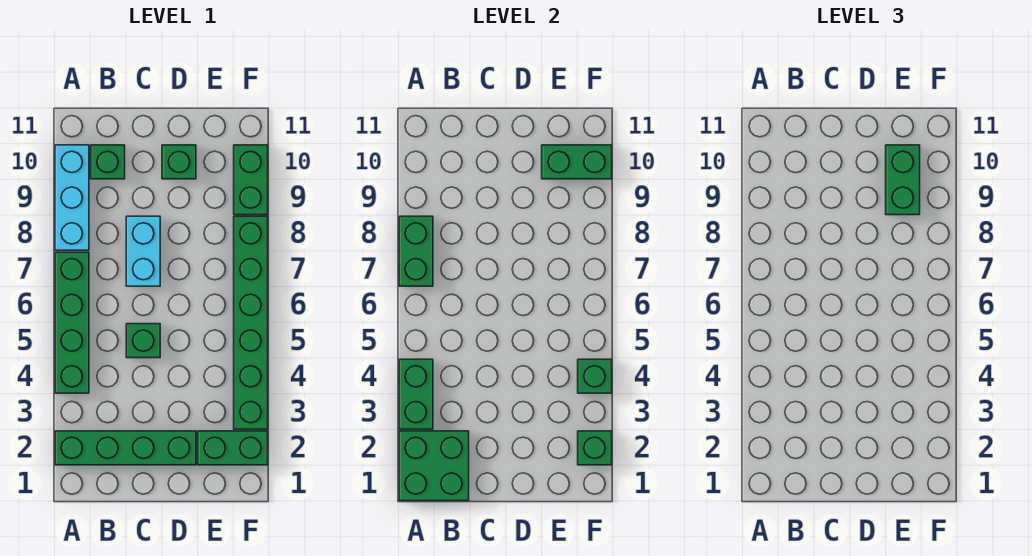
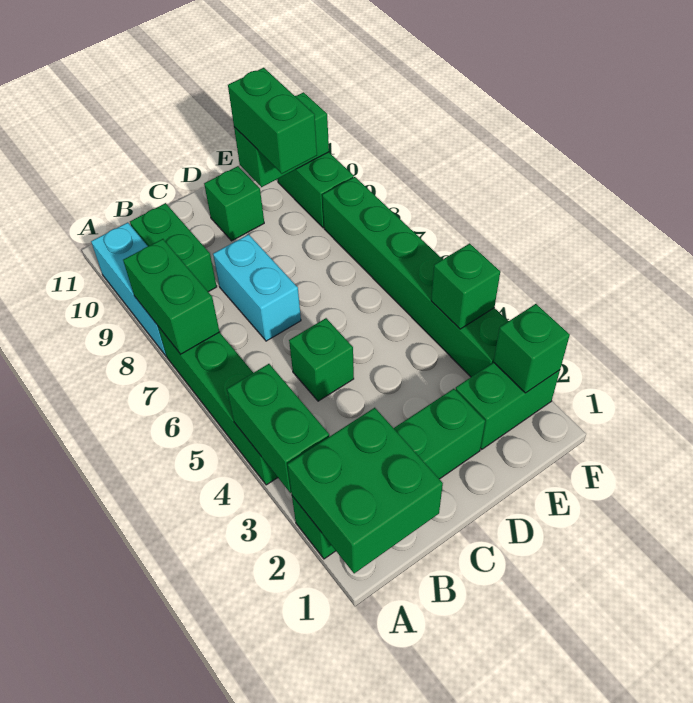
green brick B10 level 1 -> green brick B9:B10 level 1

